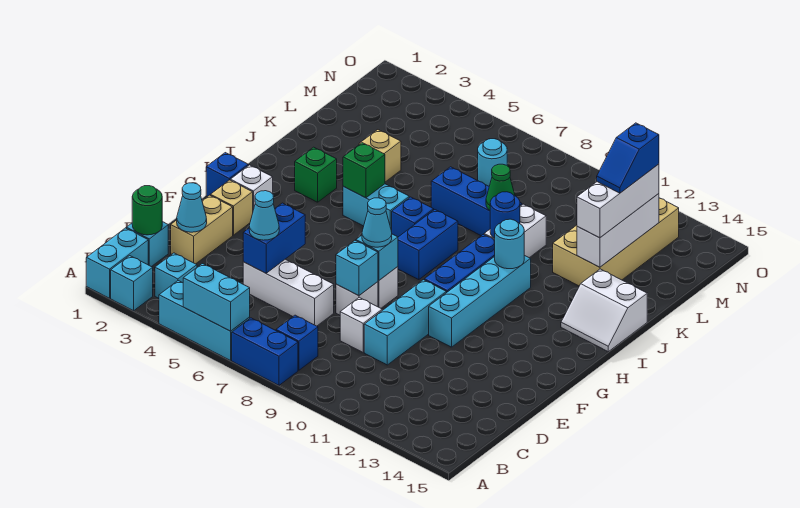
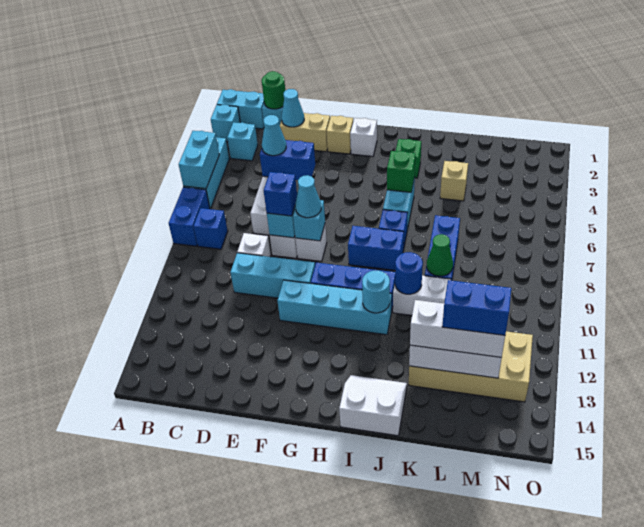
blue brick G1 level 1 -> blue brick E8 level 3
white slope I14:J15 level 1 top J -> white slope I14:J15 level 1 top 15
blue slope L13:M13 level 4 top M -> blue brick L13:M13 level 4
cyan round brick M7 level 1 -> none

